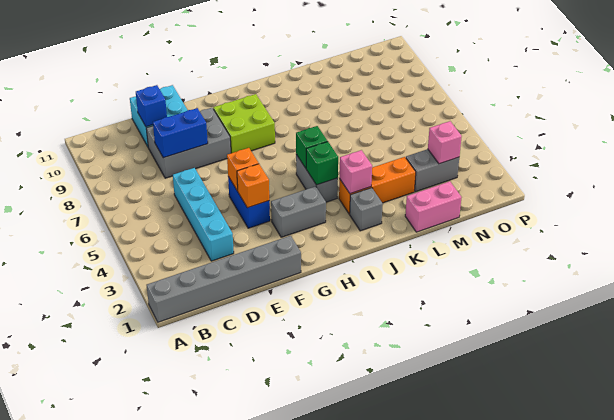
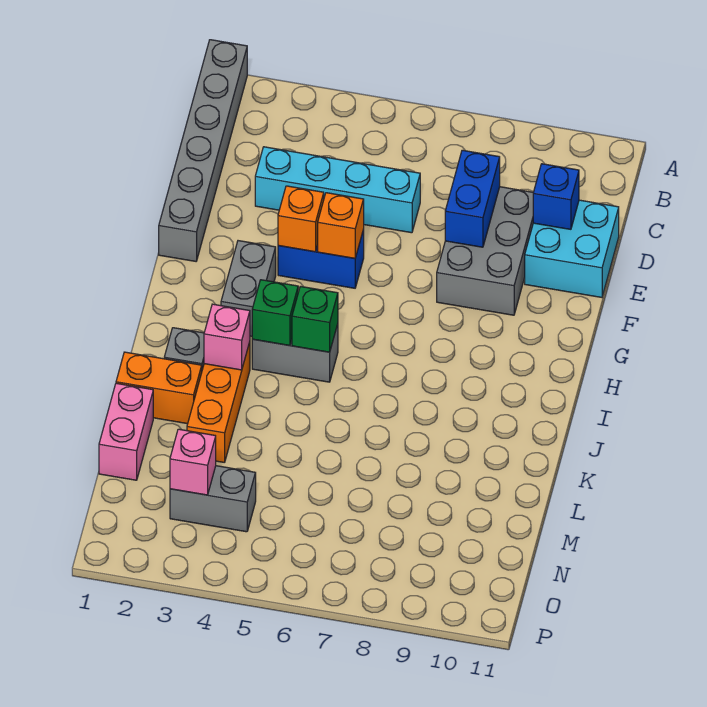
lime brick G8:H9 level 1 -> none
none -> orange brick K1:K2 level 1
grey brick M3:N3 level 1 -> grey brick N3:N4 level 1

